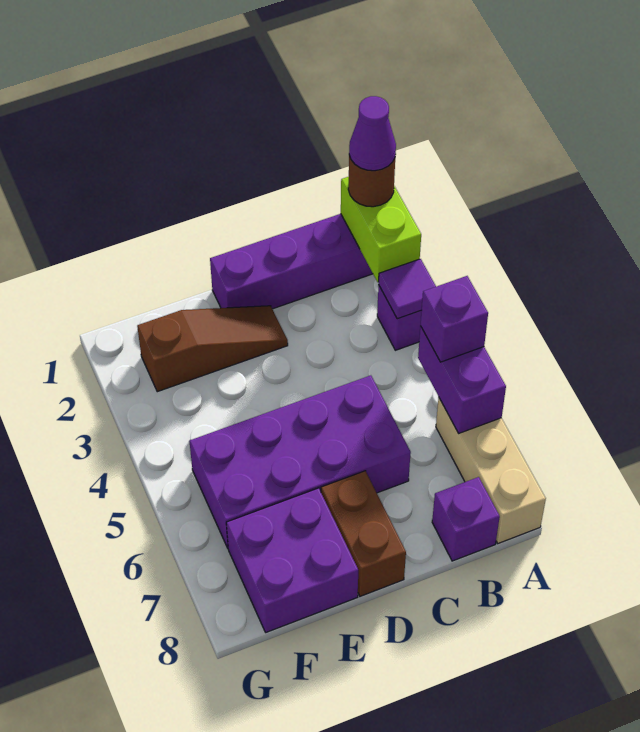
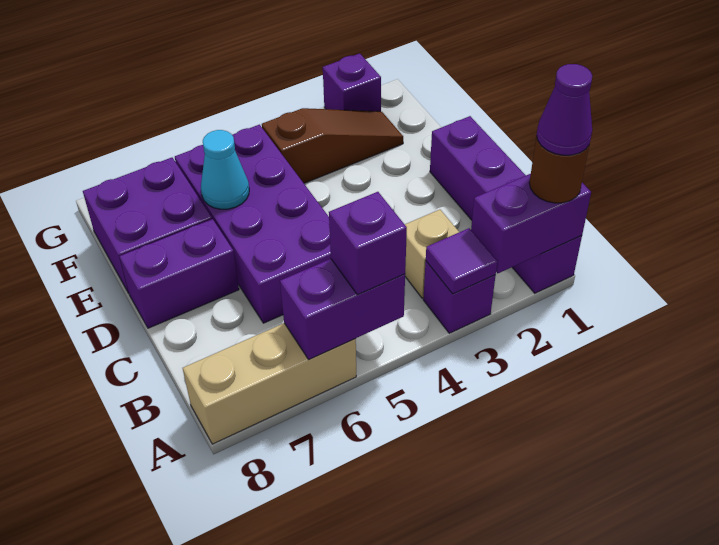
lime brick A1:A2 level 2 -> purple brick A1:A2 level 2
none -> tan brick B3 level 1
purple brick B8 level 1 -> purple brick G2 level 1
brown slope D2:F2 level 1 top F -> brown slope F2:F4 level 1 top 4
brown brick D7:D8 level 1 -> purple brick D7:D8 level 1
none -> cyan cone E6 level 2

